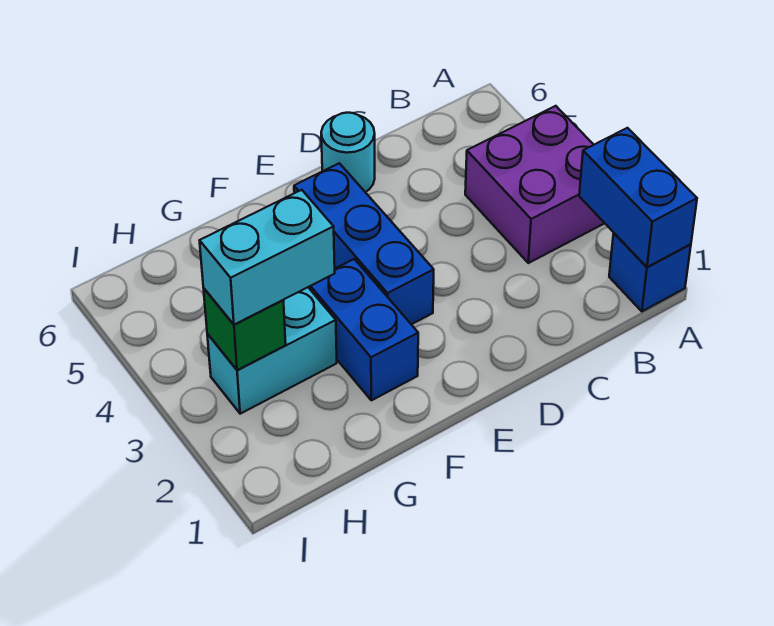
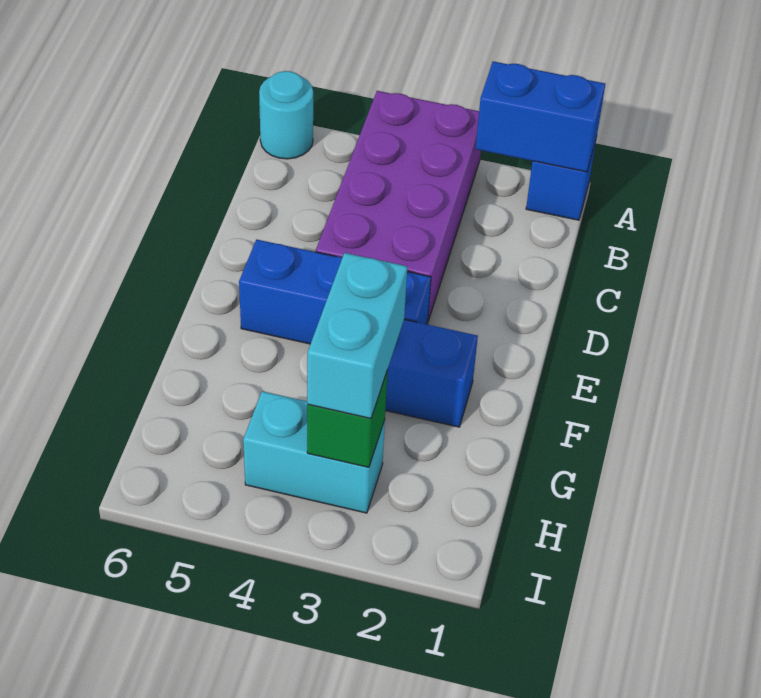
purple brick A3:B4 level 1 -> purple brick A3:D4 level 1
cyan round brick D6 level 1 -> cyan round brick A6 level 1
cyan brick G3:H3 level 1 -> cyan brick H3:H4 level 1

